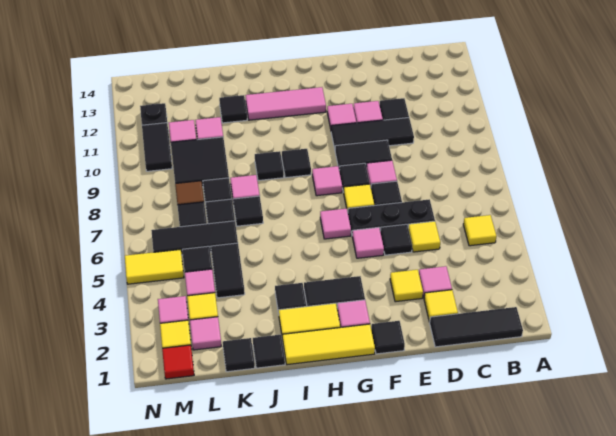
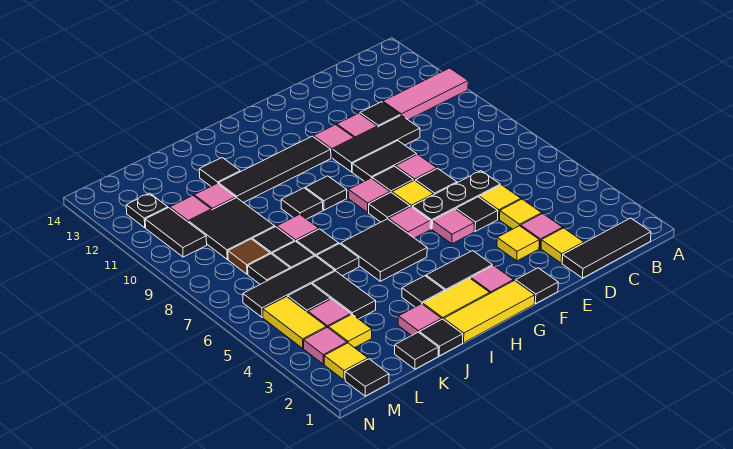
yellow tile B5 level 1 -> yellow tile D4 level 1
none -> black tile G7 level 1
none -> black tile G11:J11 level 1
pink tile G12:I12 level 1 -> pink tile A11:C11 level 1
none -> black tile H5:I6 level 1
none -> black tile J6 level 1
pink tile L2 level 1 -> pink tile J2 level 1
red tile M1 level 1 -> black tile M1 level 1
yellow tile M5:N5 level 1 -> yellow tile M4:M5 level 1

